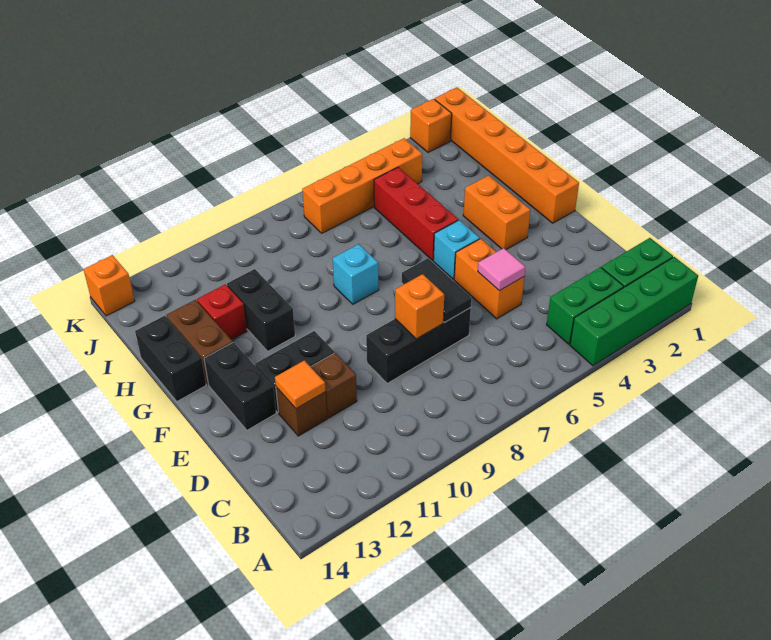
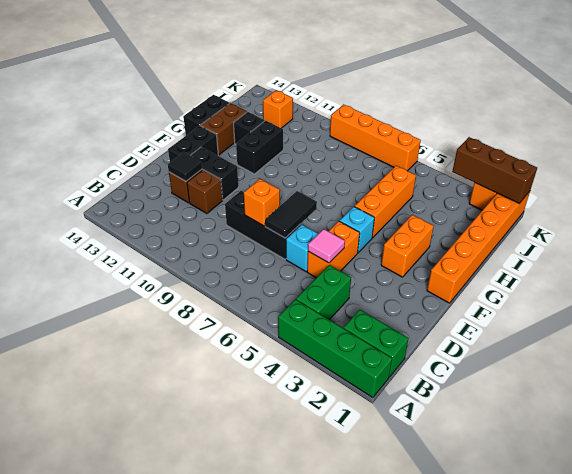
green brick B3:B4 level 1 -> green brick B4:C4 level 1
orange tile D12 level 2 -> black tile D12 level 2
red brick G5:I5 level 1 -> orange brick G5:I5 level 1
cyan brick G8 level 1 -> cyan brick D6 level 1
red brick H12 level 1 -> black brick H12 level 1
orange brick J4:J7 level 1 -> orange brick K6:K9 level 1
none -> brown brick K1:K3 level 2
orange brick K14 level 1 -> orange brick J12 level 1

